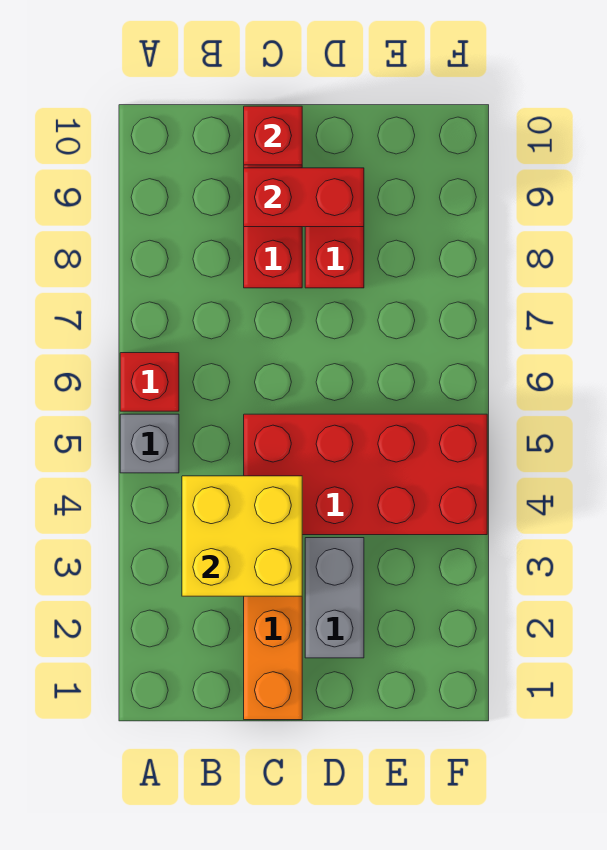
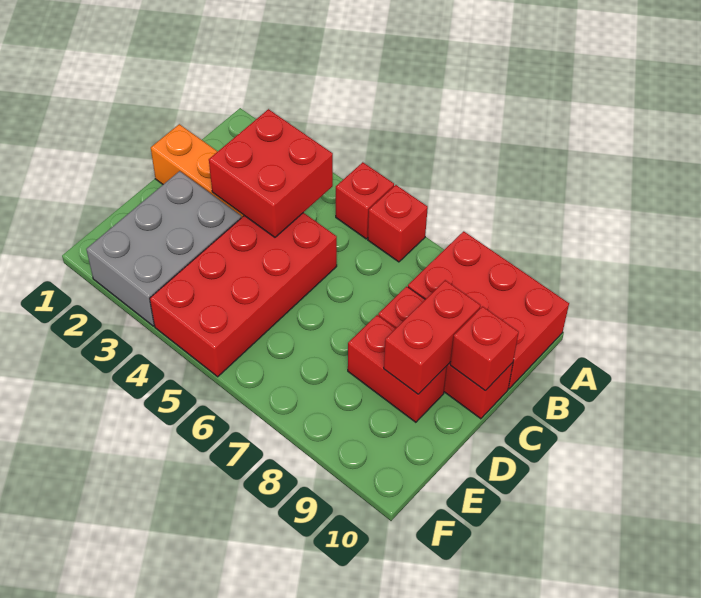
grey brick A5 level 1 -> red brick A5 level 1
none -> red brick A8:B10 level 1
yellow brick B3:C4 level 2 -> red brick B3:C4 level 2
grey brick D2:D3 level 1 -> grey brick D2:F3 level 1

